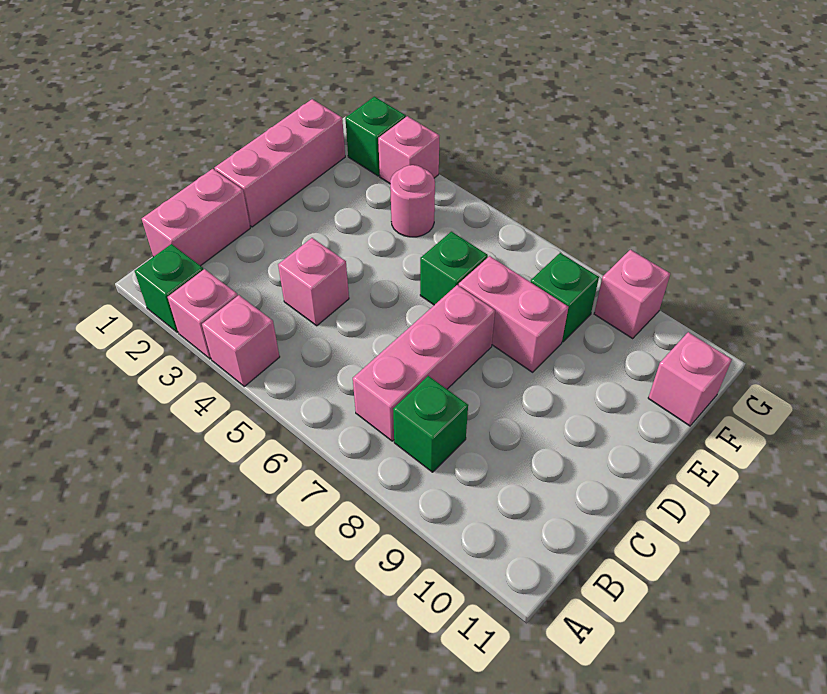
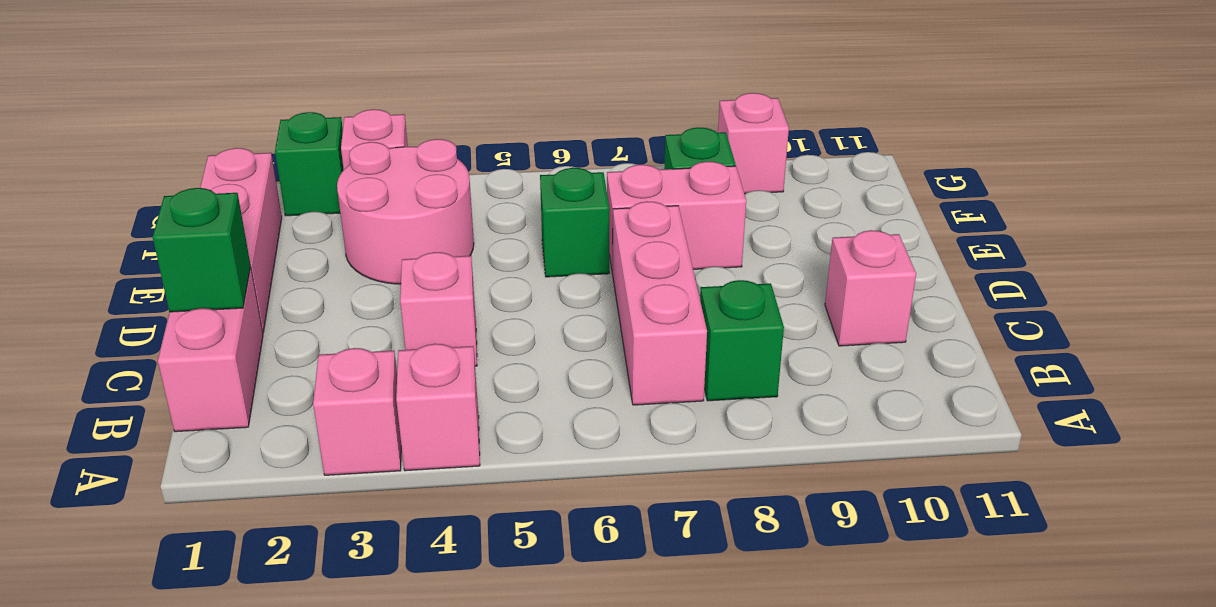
green brick A2 level 1 -> green brick C1 level 2
pink round brick F4 level 1 -> pink round brick E3:F4 level 1
pink brick F11 level 1 -> pink brick C10 level 1

